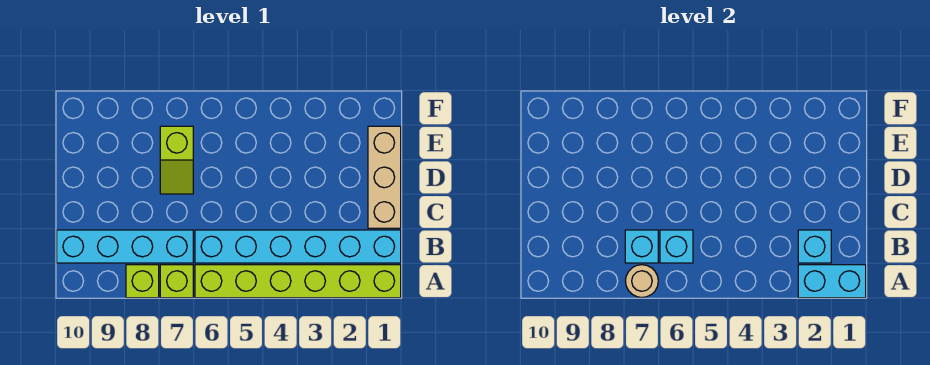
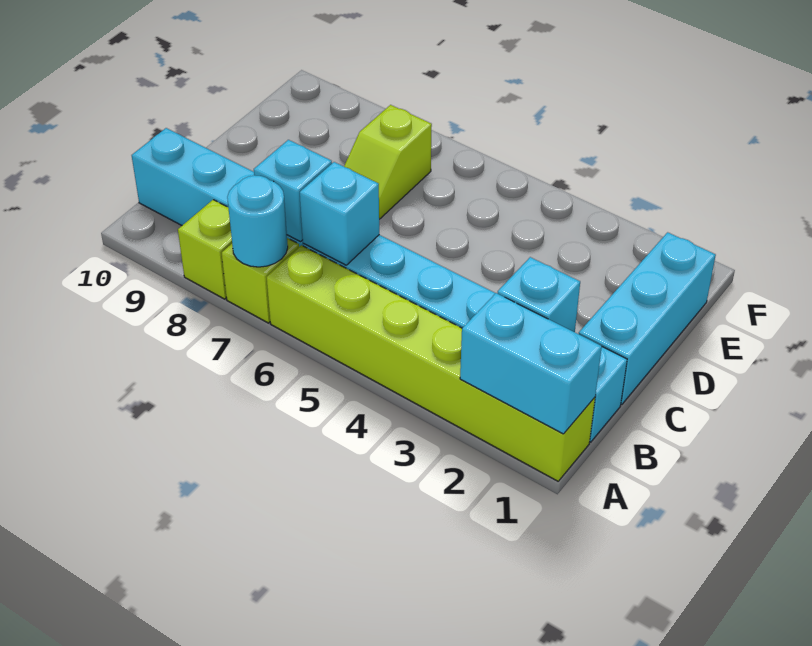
tan round brick A7 level 2 -> cyan round brick A7 level 2
tan brick C1:E1 level 1 -> cyan brick C1:E1 level 1

